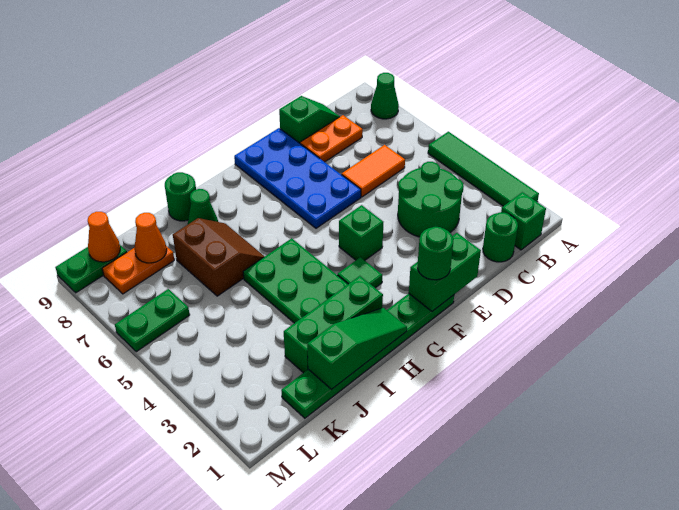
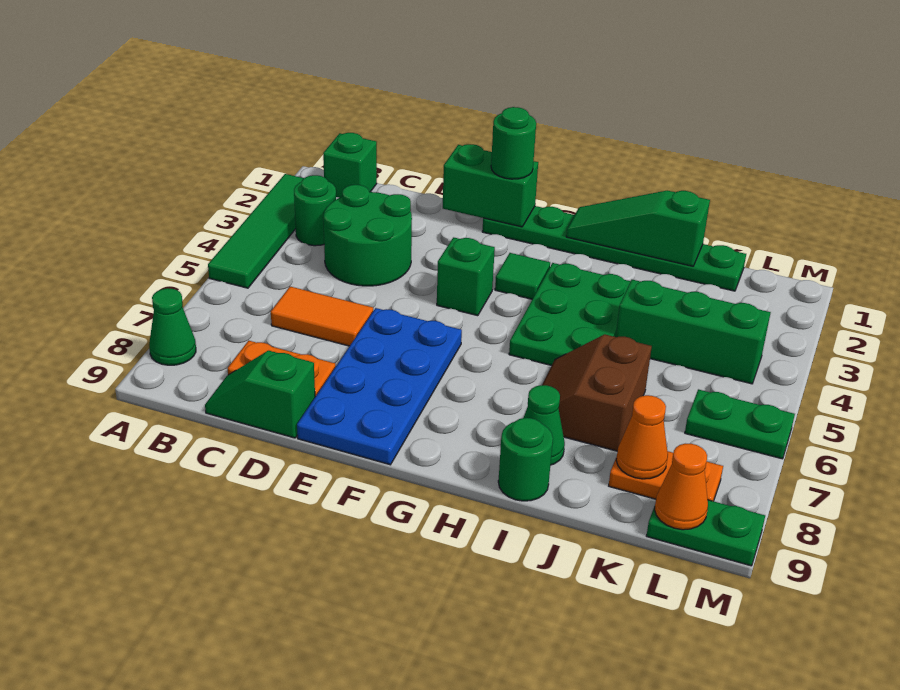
green round brick C1 level 1 -> green round brick B3 level 1
green brick H2:J2 level 1 -> green brick J4:L4 level 1

